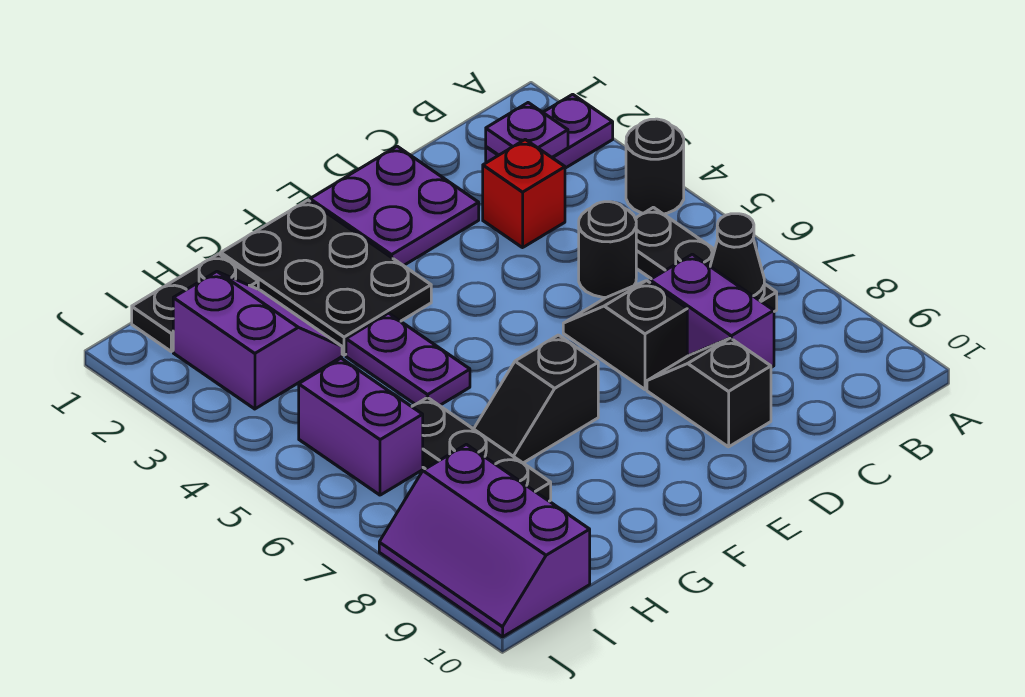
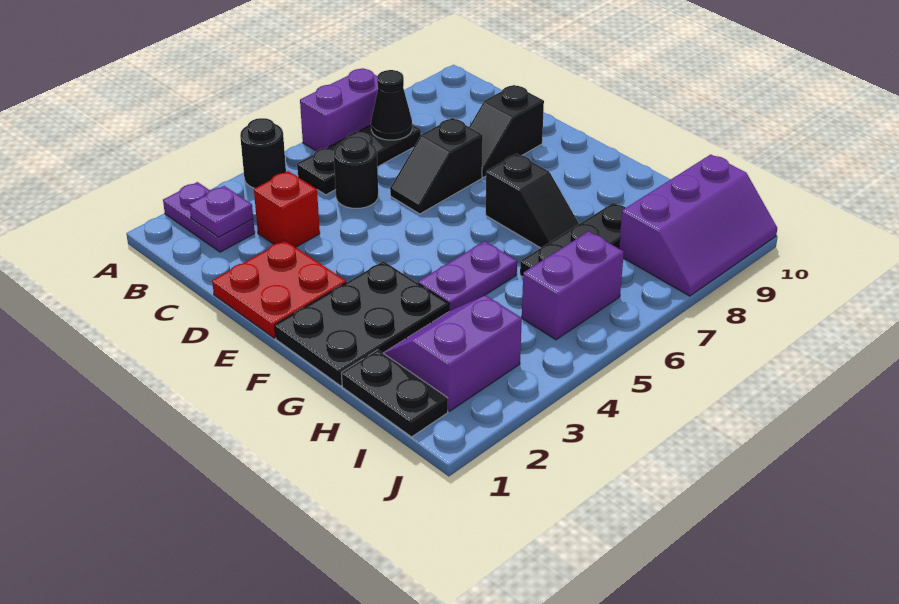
purple brick C7:C8 level 1 -> purple brick A6:A7 level 1
purple plate D1:E2 level 1 -> red plate D1:E2 level 1

